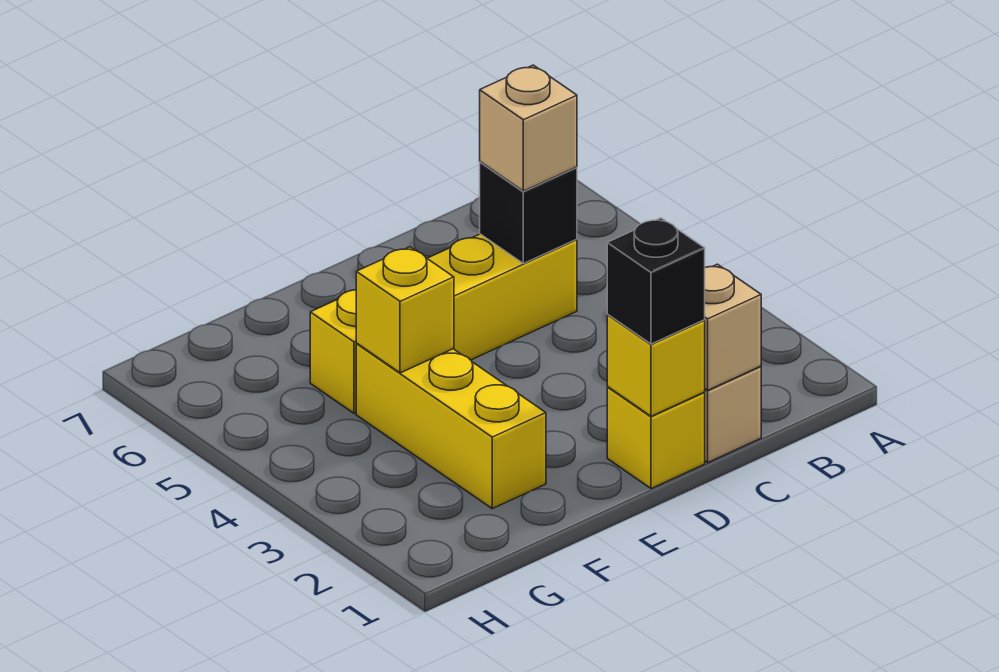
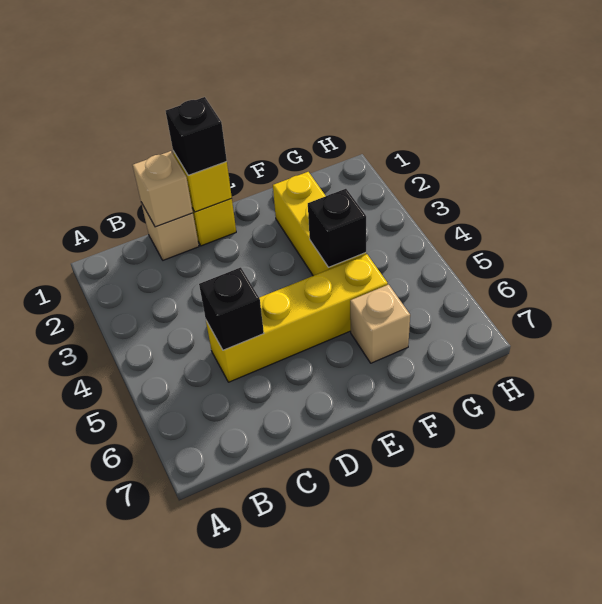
tan brick C5 level 3 -> tan brick F6 level 1
yellow brick F4 level 2 -> black brick F4 level 2

